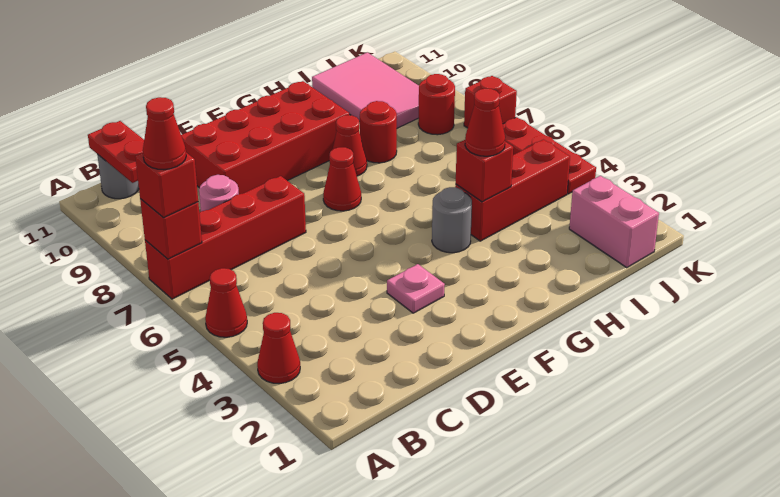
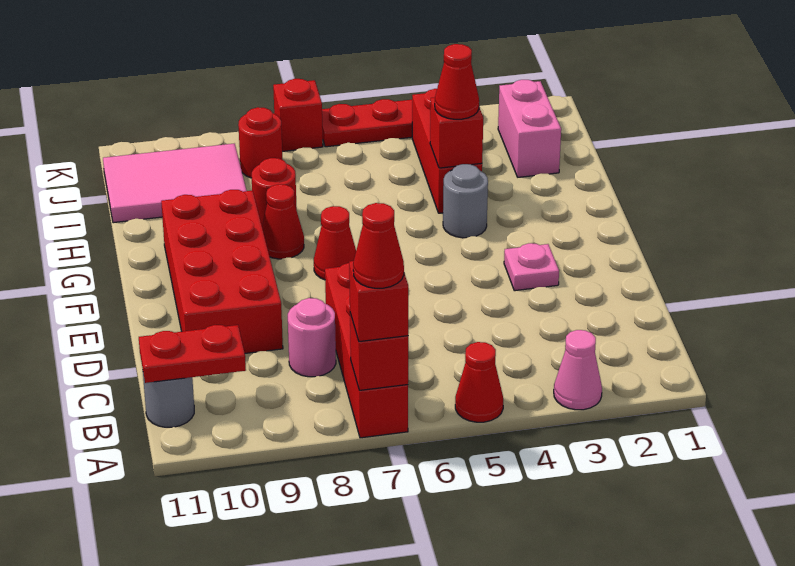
red cone A3 level 1 -> pink cone A3 level 1
pink brick J1:J2 level 1 -> pink brick I2:J2 level 1

